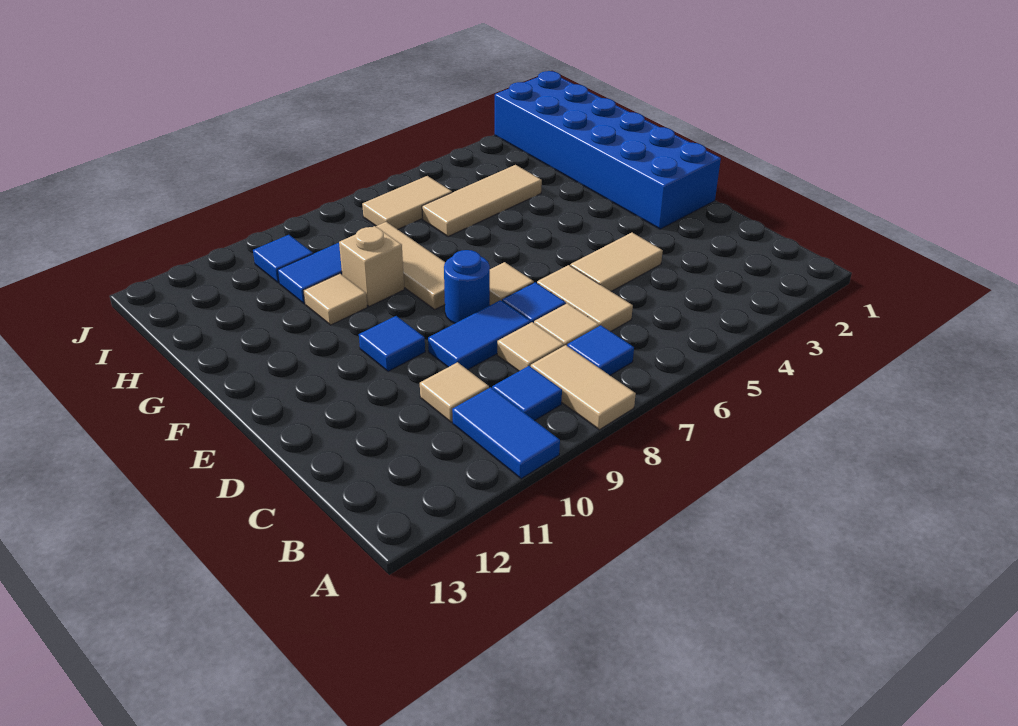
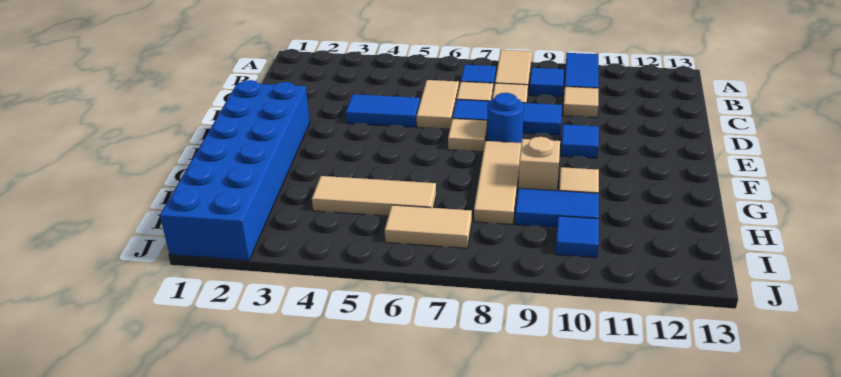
tan tile D4:D5 level 1 -> blue tile D4:D5 level 1

